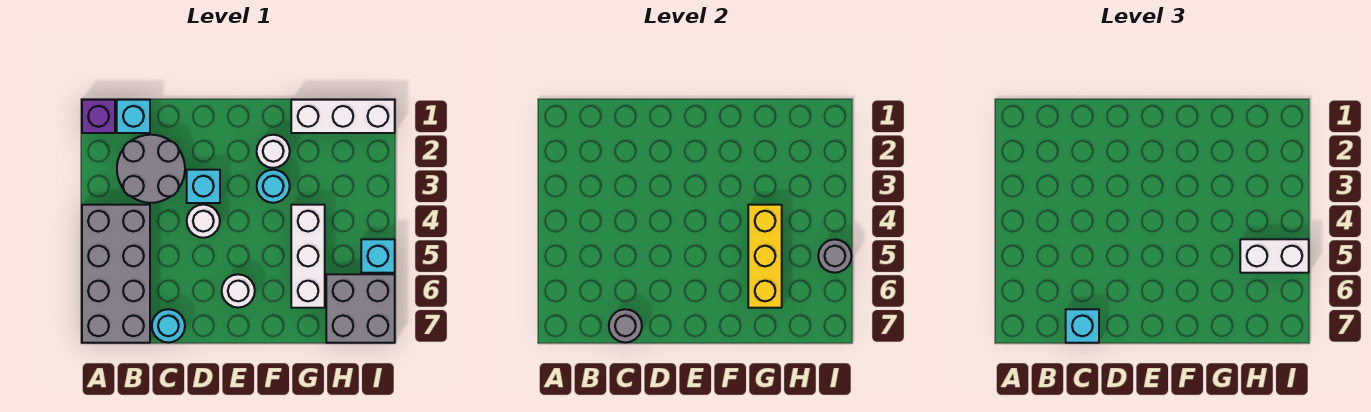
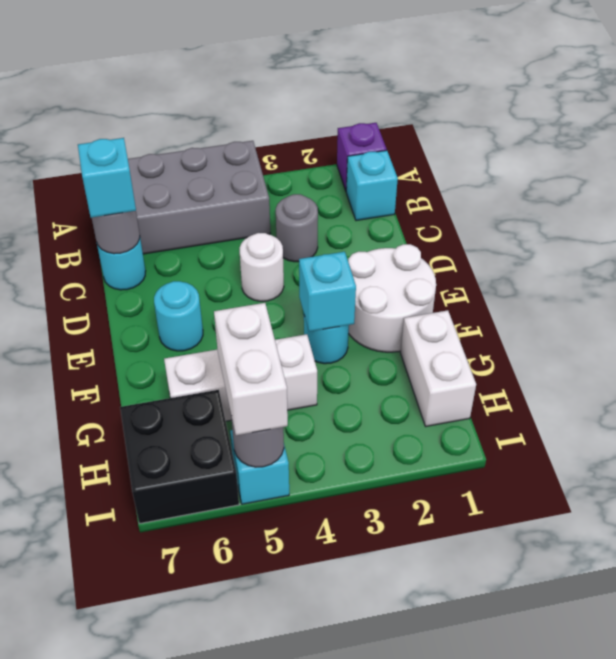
grey round brick B2:C3 level 1 -> grey round brick C3 level 1
cyan brick D3 level 1 -> cyan brick F3 level 2
white round brick E6 level 1 -> cyan round brick E6 level 1
white round brick F2 level 1 -> white round brick E1:F2 level 1
white brick G1:I1 level 1 -> white brick G1:H1 level 1
yellow brick G4:G6 level 2 -> none
grey brick H6:I7 level 1 -> black brick H6:I7 level 1

